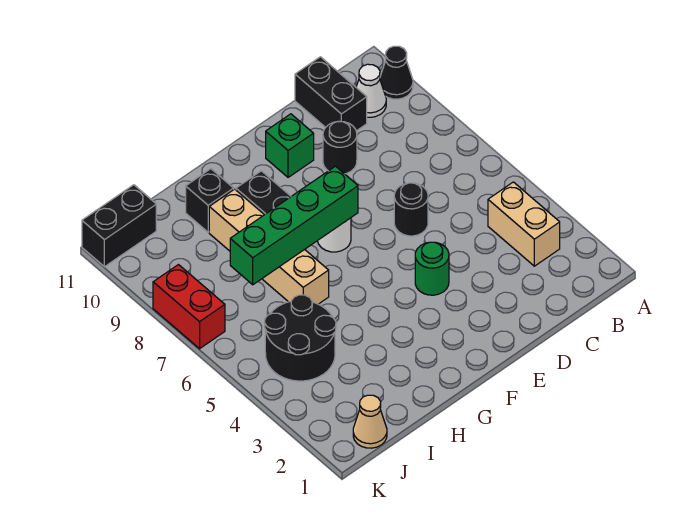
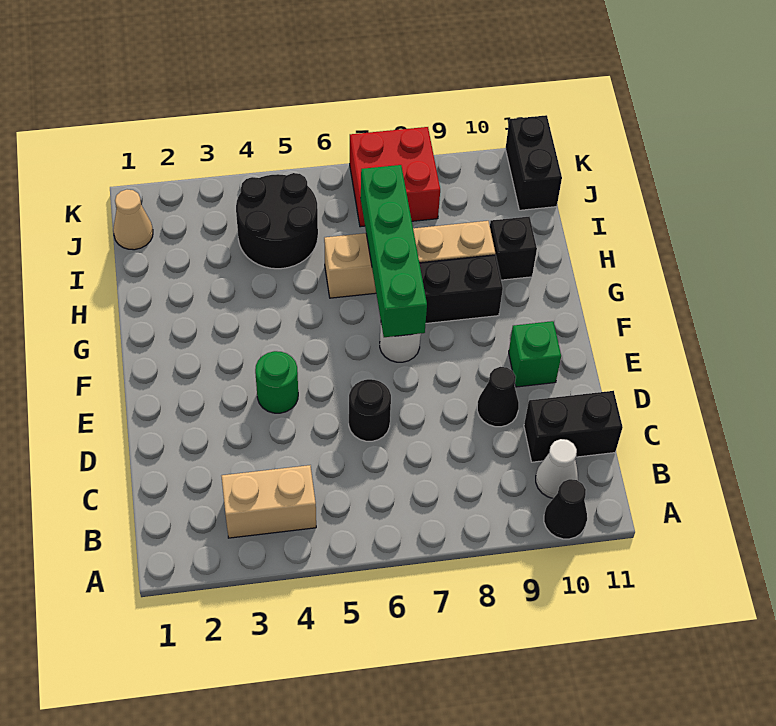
black round brick D9 level 1 -> black cone D9 level 1
red brick K7:K8 level 1 -> red brick J7:K8 level 1

